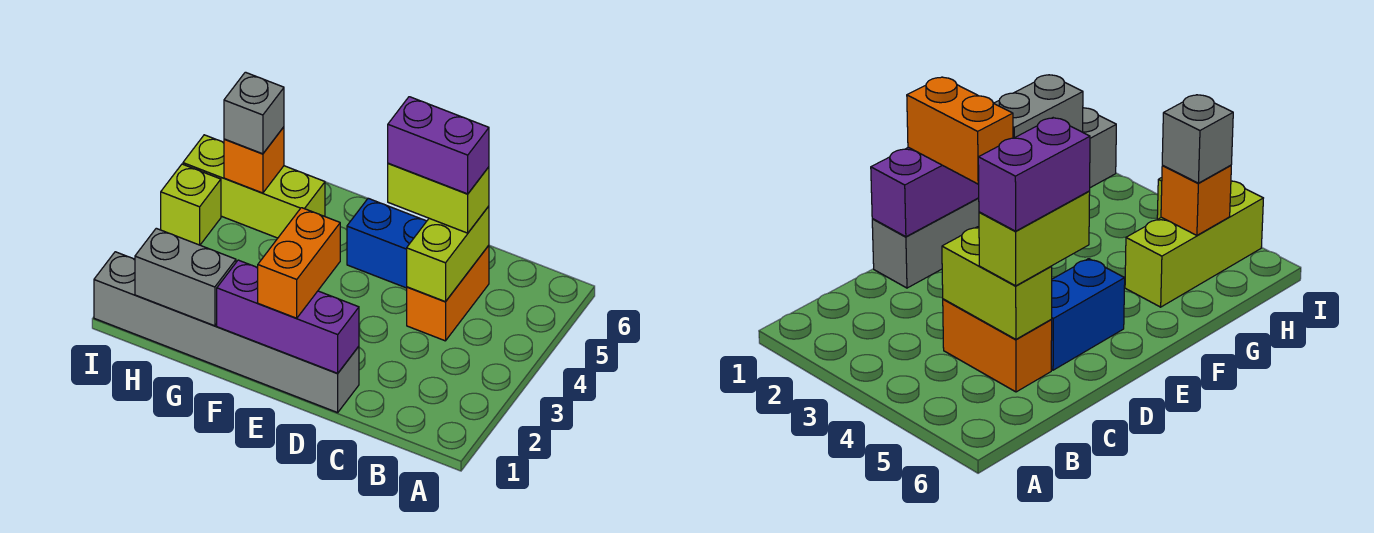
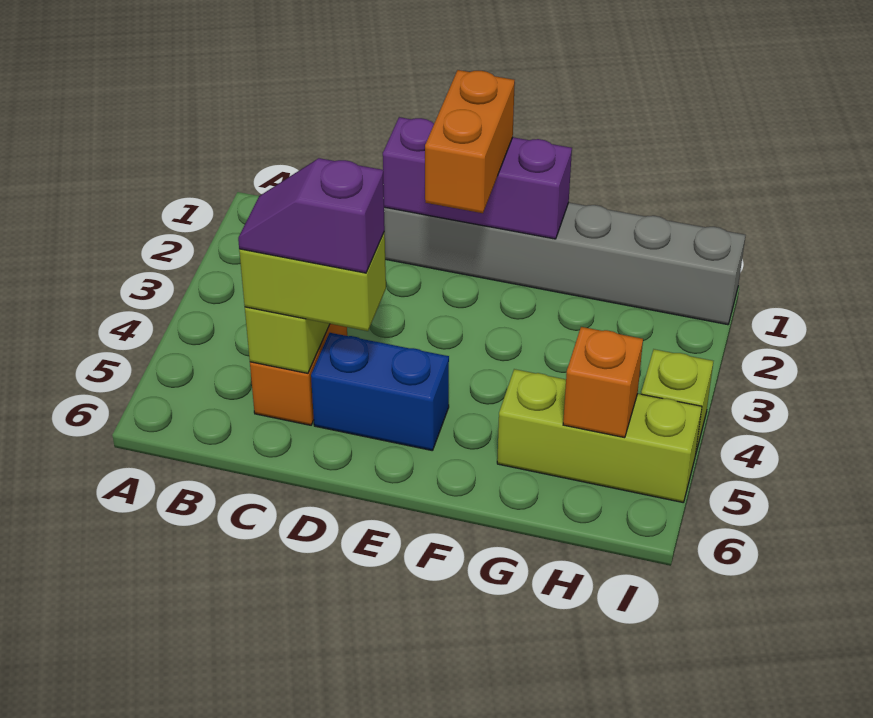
purple brick C5:D5 level 4 -> purple slope C5:D5 level 4 top D
grey brick G1:H1 level 2 -> none
grey brick H5 level 3 -> none

